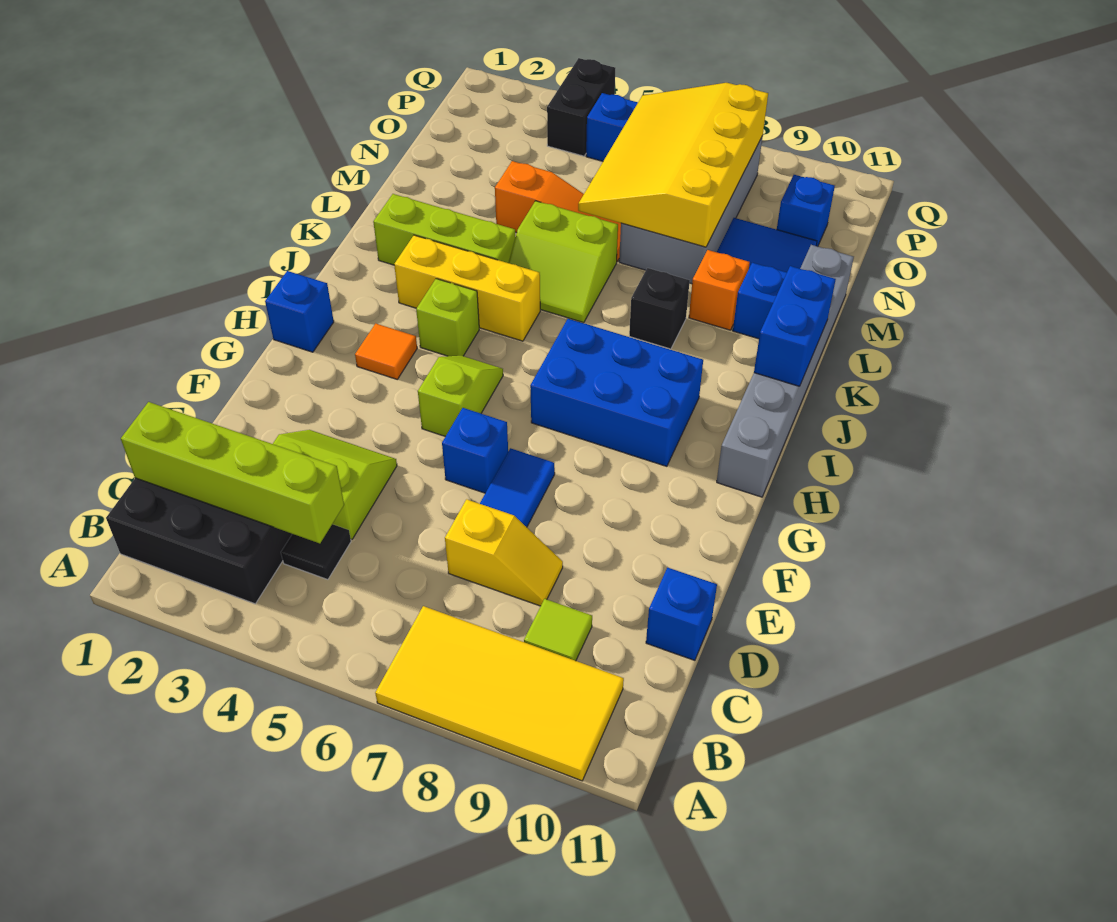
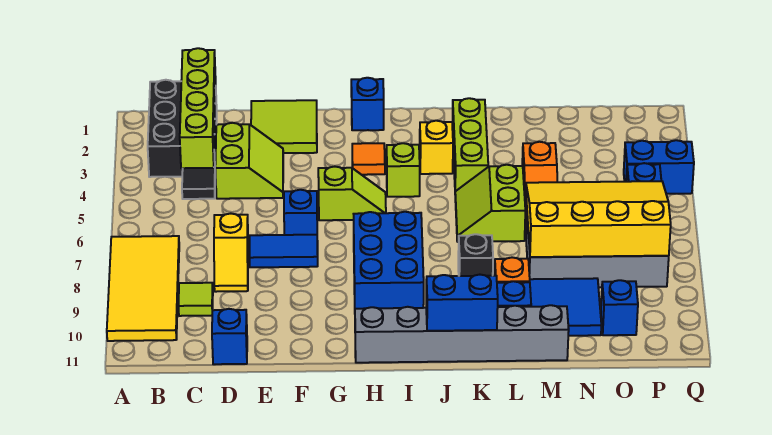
none -> lime tile E1:F2 level 1
yellow brick J3:J5 level 1 -> yellow brick J3 level 1
black brick P4:Q4 level 1 -> blue brick P4:Q4 level 1

